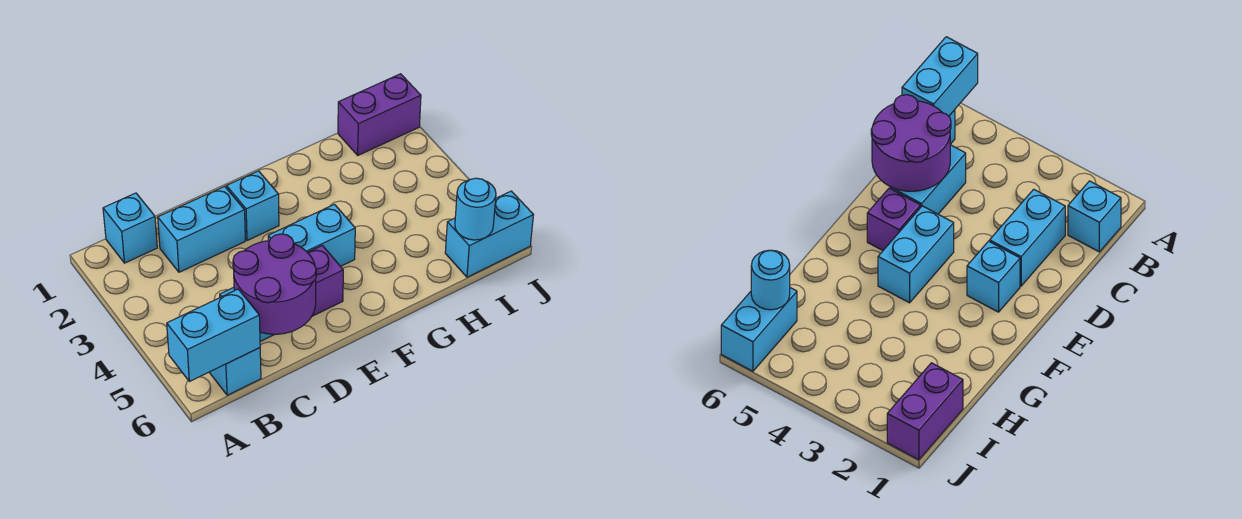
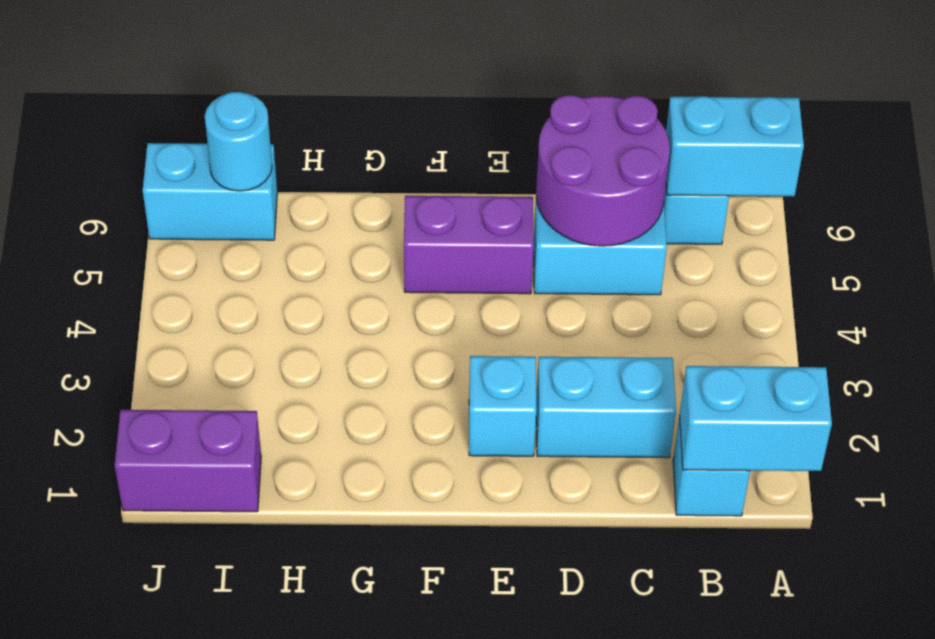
cyan brick E4:F4 level 1 -> cyan brick A1:B1 level 2
purple brick E5 level 1 -> purple brick E5:F5 level 1

